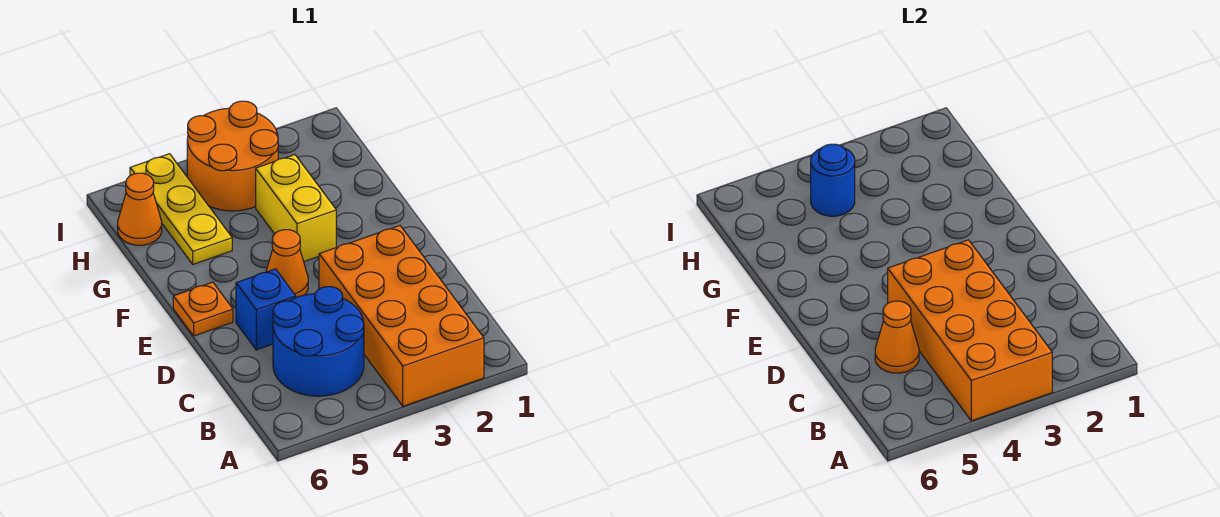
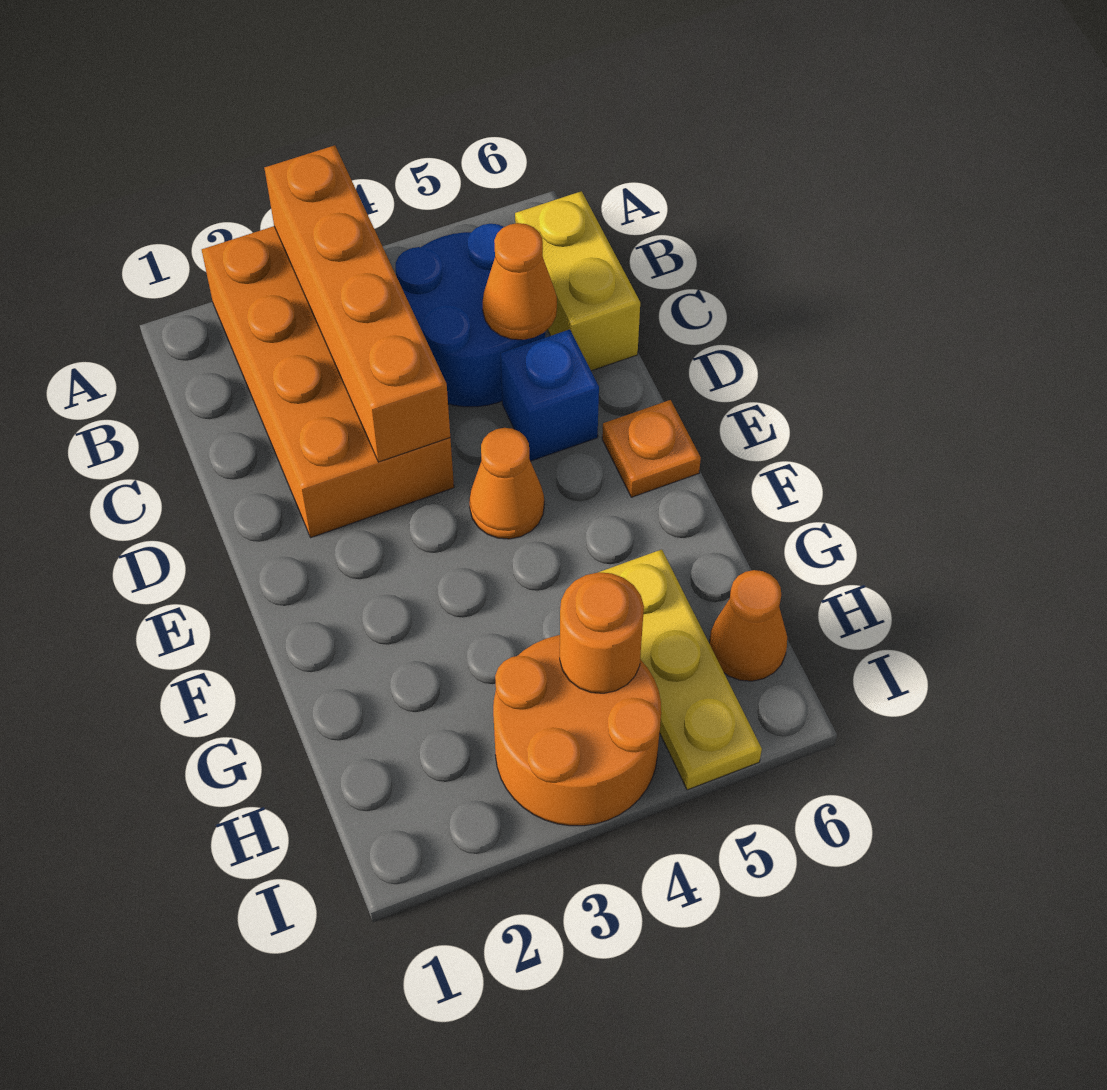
orange brick A3:D4 level 2 -> orange brick A3:D3 level 2
yellow brick F3:G3 level 1 -> yellow brick B6:C6 level 1
blue round brick H4 level 2 -> orange round brick H4 level 2

